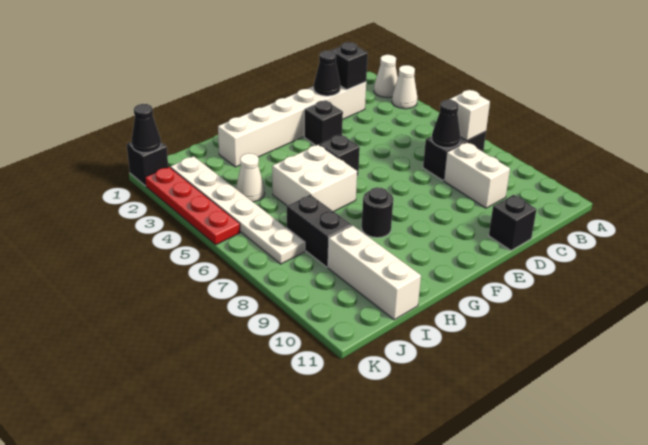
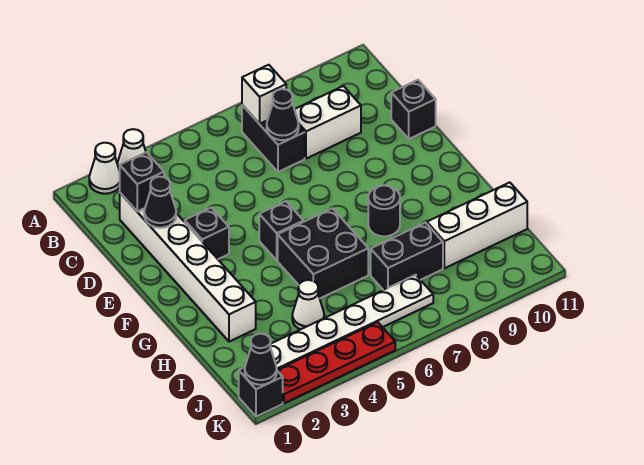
white brick G5:H6 level 1 -> black brick G5:H6 level 1

